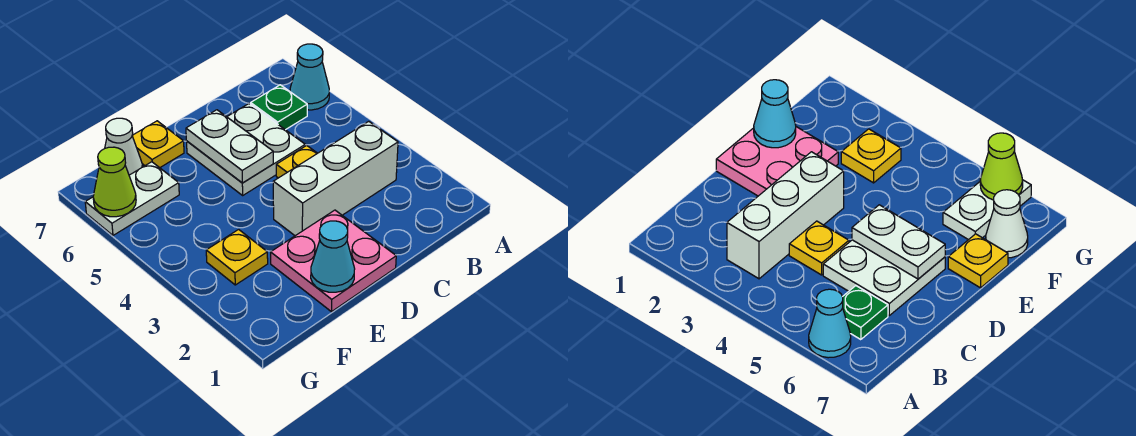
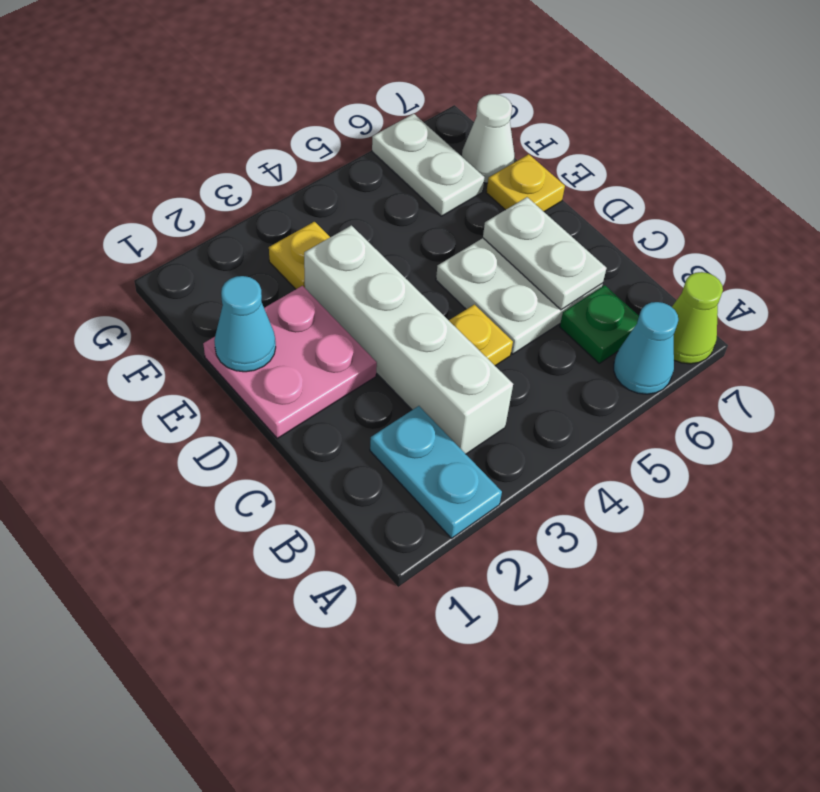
none -> cyan plate A2:B2 level 1
white brick B3:D3 level 1 -> white brick B3:E3 level 1
white plate D5:D6 level 2 -> white plate C6:D6 level 2
lime cone G6 level 2 -> lime cone A7 level 1

